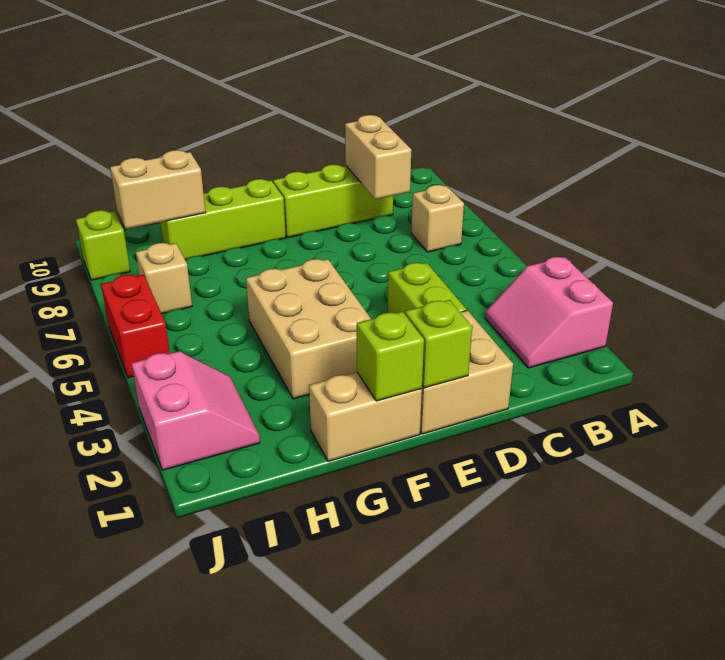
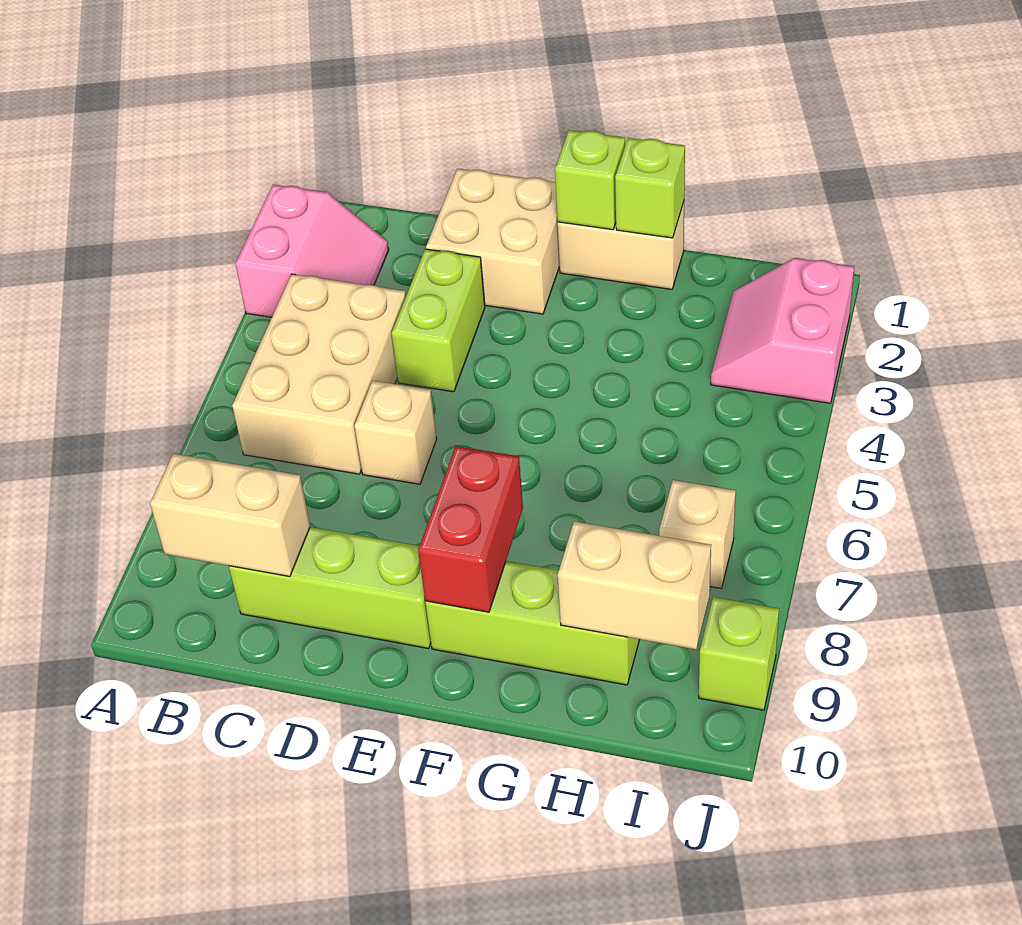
tan brick B7 level 1 -> tan brick D6 level 1
tan brick C8:C9 level 2 -> tan brick B9:C9 level 2
lime brick E1 level 2 -> lime brick G1 level 2
tan brick F3:G5 level 1 -> tan brick B4:C6 level 1
red brick J5:J6 level 1 -> red brick F8:F9 level 2

